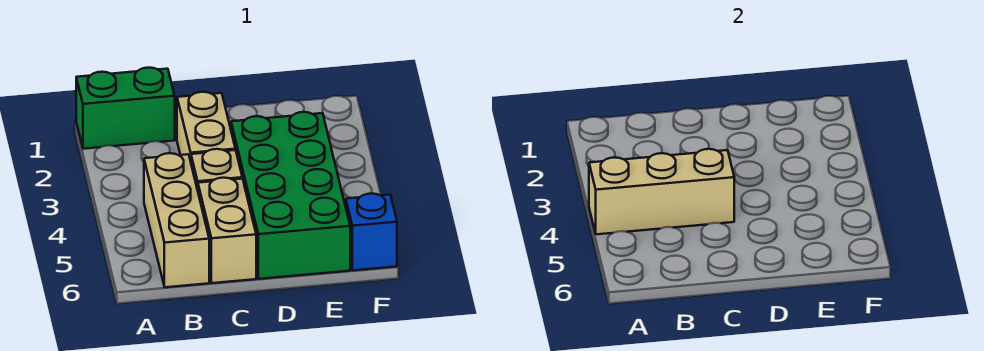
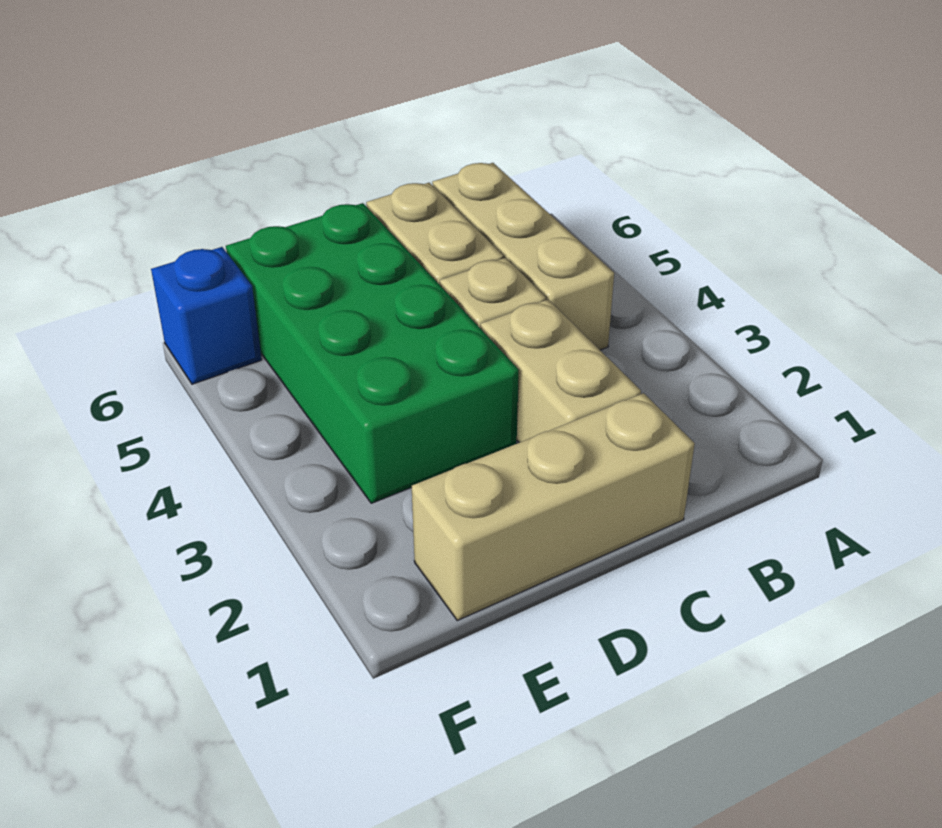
green brick A1:B1 level 1 -> none
tan brick A4:C4 level 2 -> tan brick C1:E1 level 1

